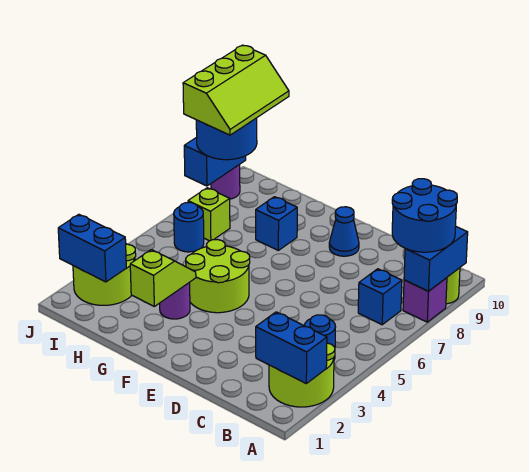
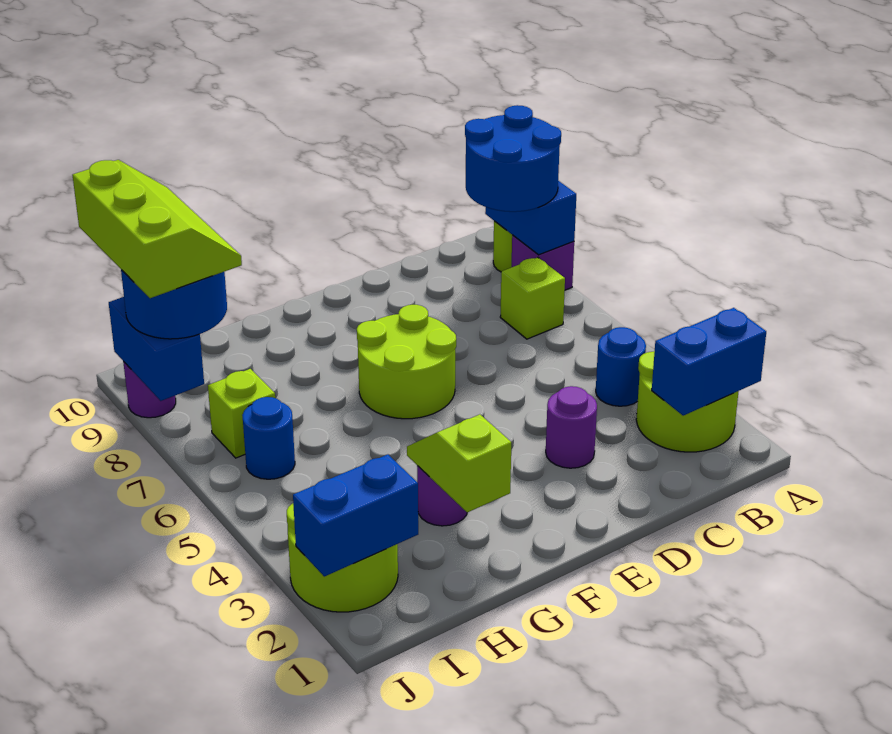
blue brick B7 level 1 -> lime brick B7 level 1
none -> purple round brick D3 level 1
blue cone E9 level 1 -> none
lime round brick F4:G5 level 1 -> lime round brick E6:F7 level 1
blue brick G8 level 1 -> none

